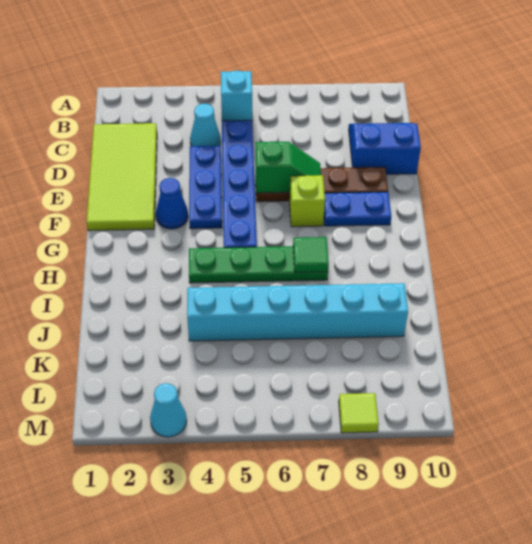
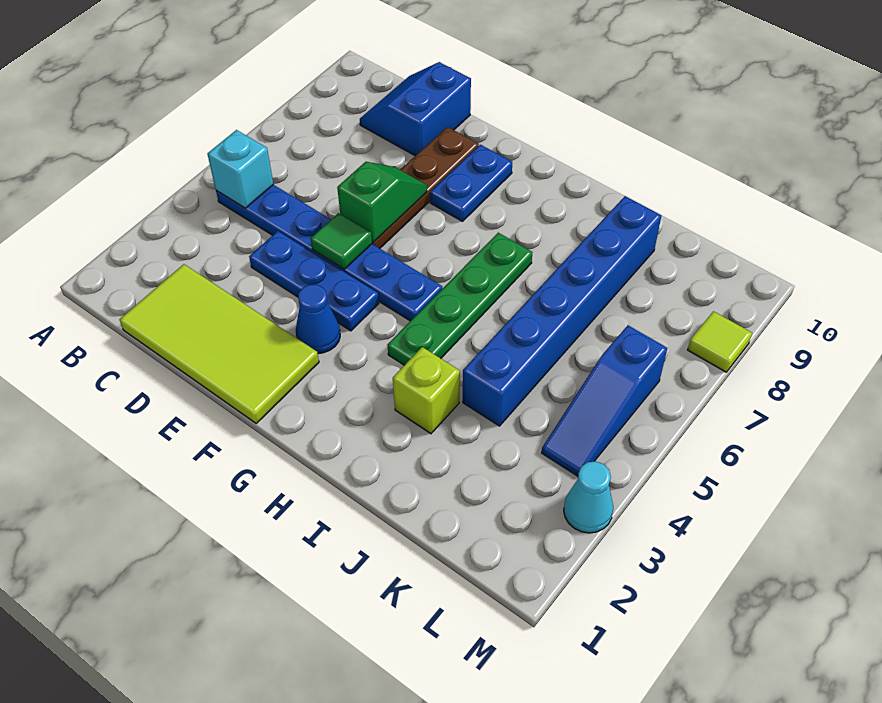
cyan cone C4 level 1 -> none
lime brick F7 level 1 -> lime brick I3 level 1
green tile H7 level 2 -> green tile E5 level 2
cyan brick J4:J9 level 1 -> blue brick J4:J9 level 1
none -> blue slope L4:L6 level 1 top 6

